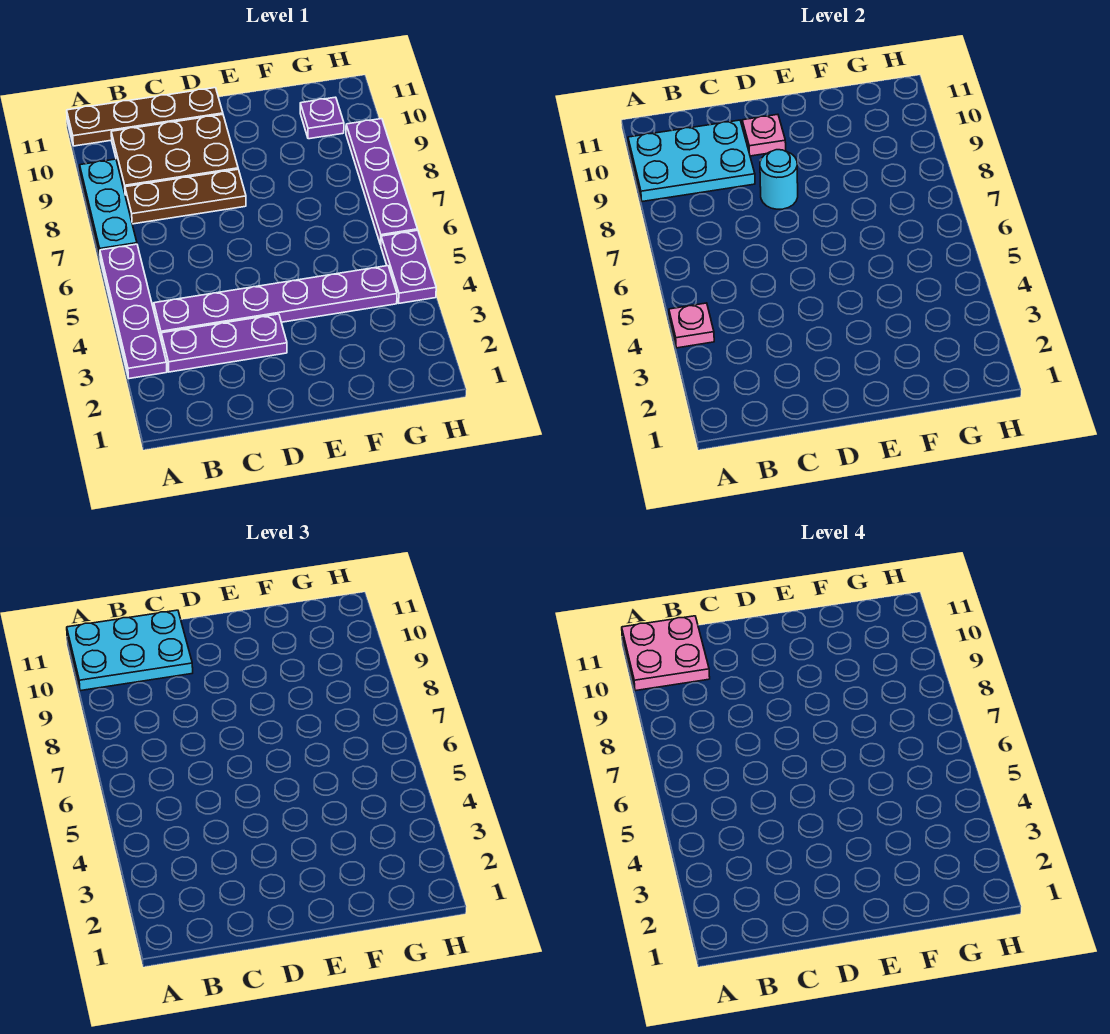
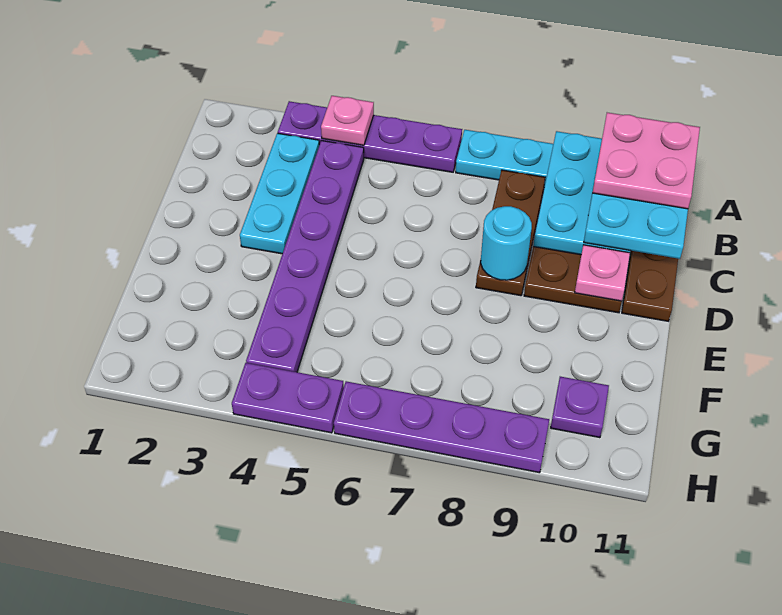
purple plate B3:D3 level 1 -> cyan plate B3:D3 level 1

